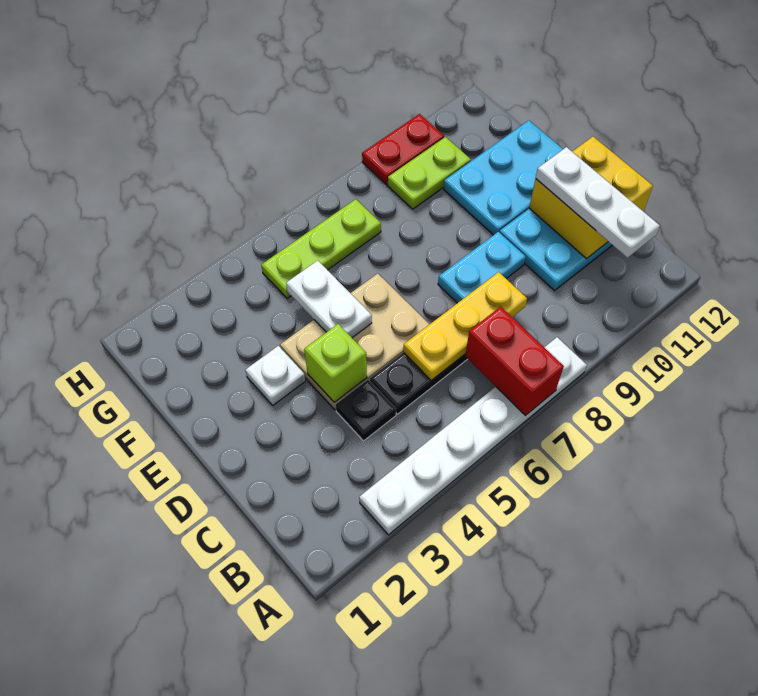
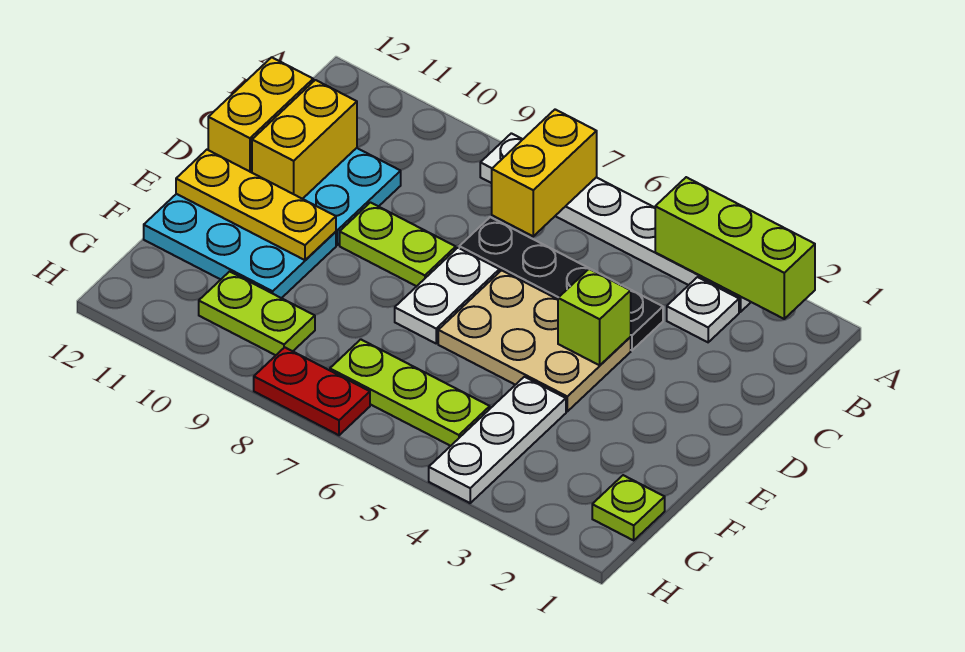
none -> lime brick A2:A4 level 2
red brick A7:B7 level 2 -> yellow brick A7:B7 level 2
white plate B11:D11 level 3 -> white plate F4:H4 level 1
yellow plate C6:C8 level 2 -> yellow plate E10:E12 level 2
cyan plate D8:D9 level 1 -> lime plate D8:D9 level 1
white plate E3 level 1 -> white plate B3 level 1
white plate E5:F5 level 2 -> white plate D7:E7 level 1
none -> lime plate G1 level 1
red plate H9:H10 level 1 -> red plate H7:H8 level 1

